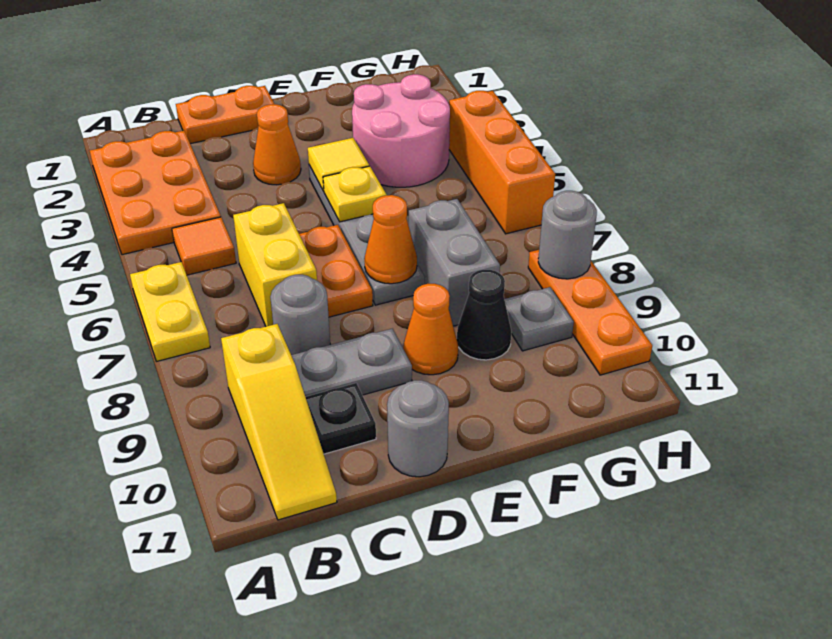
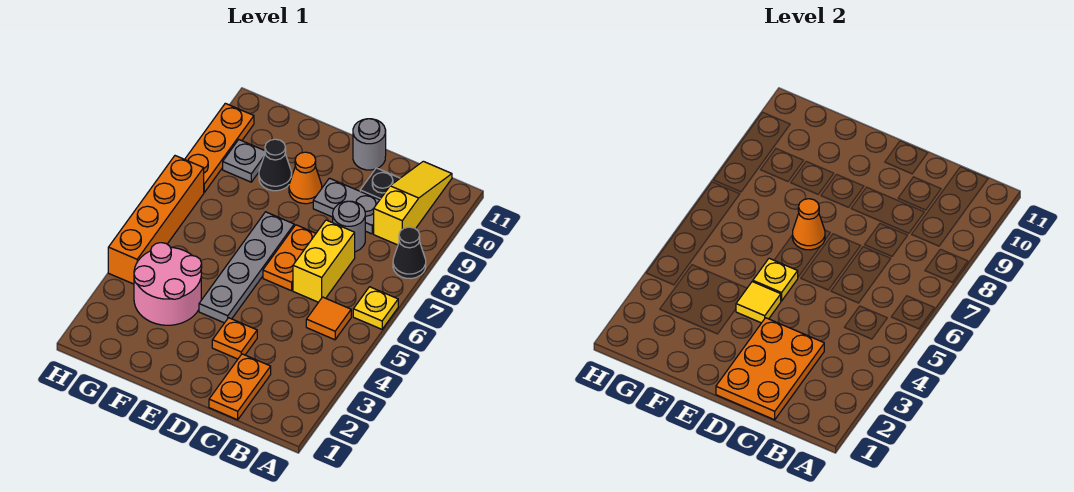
orange plate A2:B4 level 1 -> orange plate C1:D3 level 2
yellow plate A6:A7 level 1 -> yellow plate A6 level 1
none -> black cone A8 level 1
orange plate C1:D1 level 1 -> orange plate C1:C2 level 1
orange cone D3 level 1 -> orange plate D3 level 1
grey brick F7:F8 level 1 -> none
orange brick H4:H6 level 1 -> orange brick H4:H7 level 1
grey round brick H8 level 2 -> none

